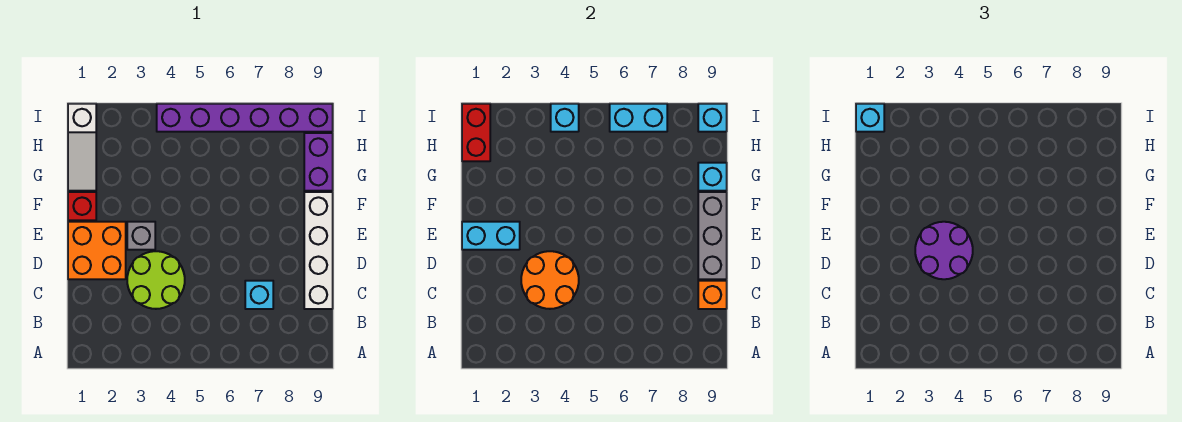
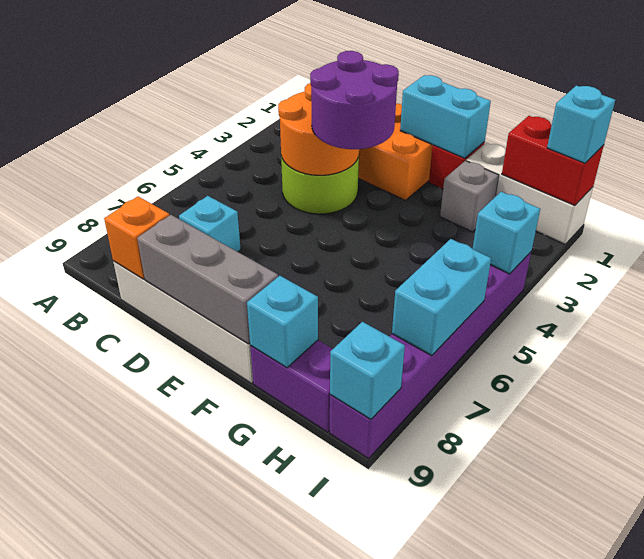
cyan brick E1:E2 level 2 -> cyan brick E1:F1 level 2
grey brick E3 level 1 -> grey brick G2 level 1
white slope G1:I1 level 1 top I -> white brick G1:I1 level 1

